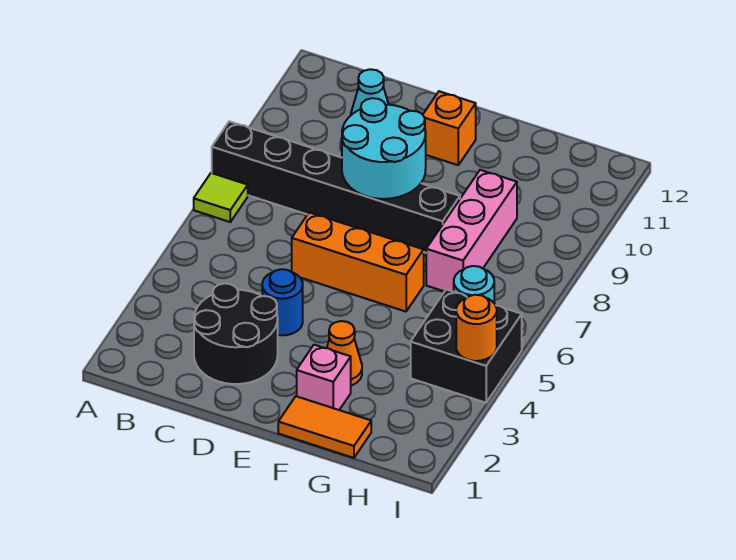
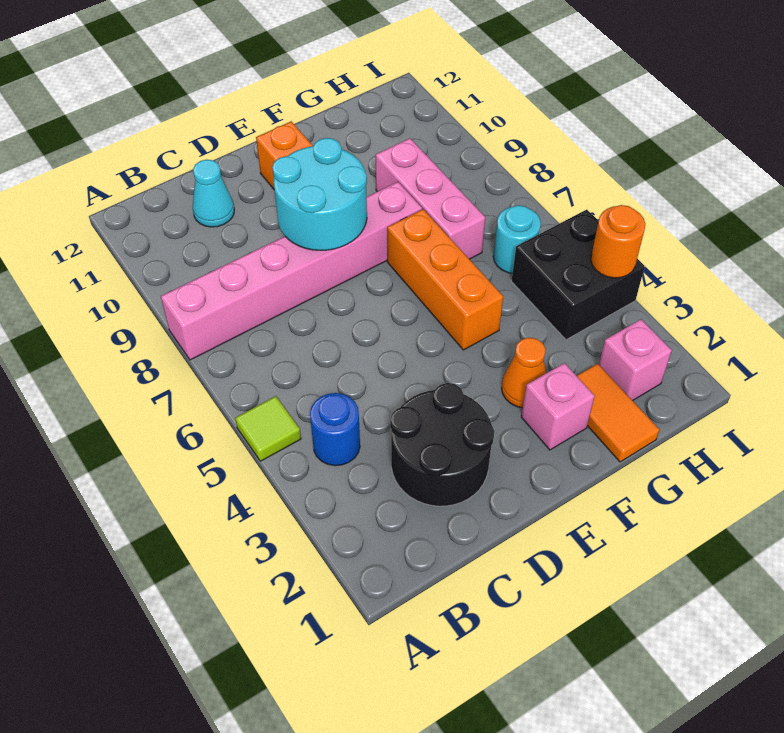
lime tile A7 level 1 -> lime tile A5 level 1
black brick A8:F8 level 1 -> pink brick A8:F8 level 1
blue round brick D4 level 1 -> blue round brick B4 level 1
orange brick D6:F6 level 1 -> orange brick F5:F7 level 1
orange tile F1:G1 level 1 -> orange tile G1:G2 level 1
none -> pink brick H2 level 1

